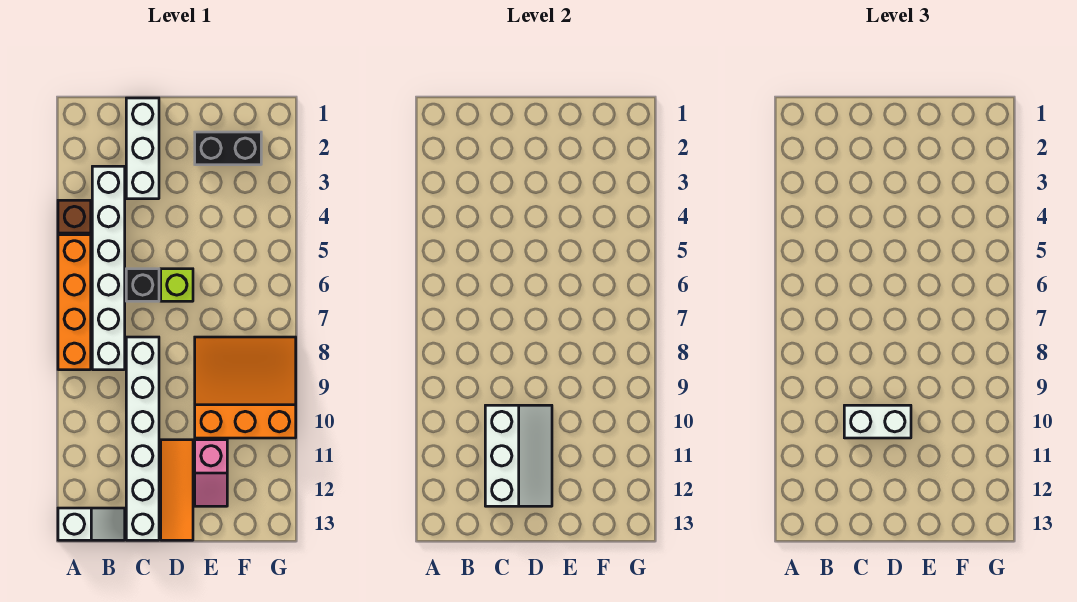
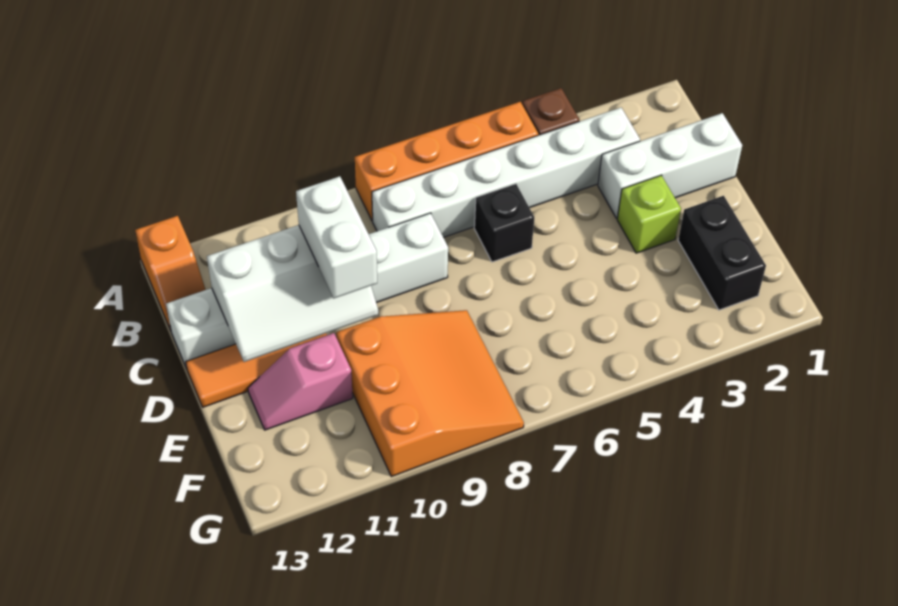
white slope A13:B13 level 1 top A -> orange slope A13:B13 level 1 top A
lime brick D6 level 1 -> lime brick D3 level 1

